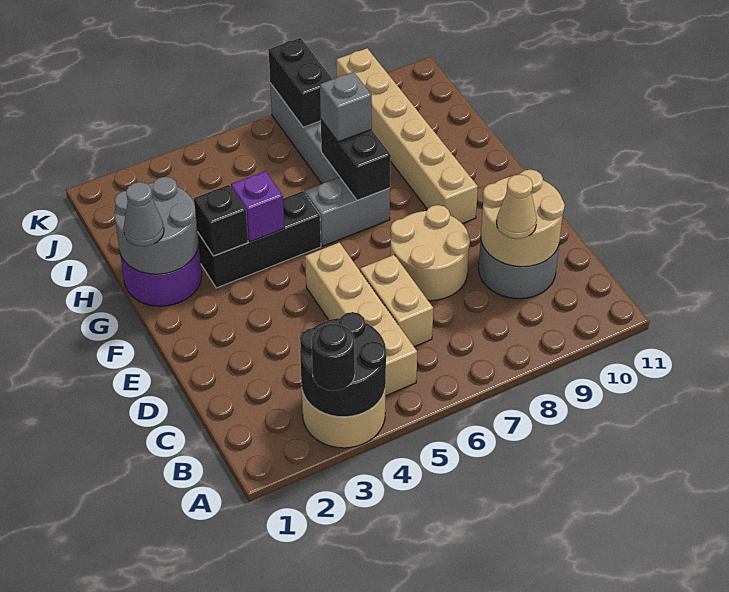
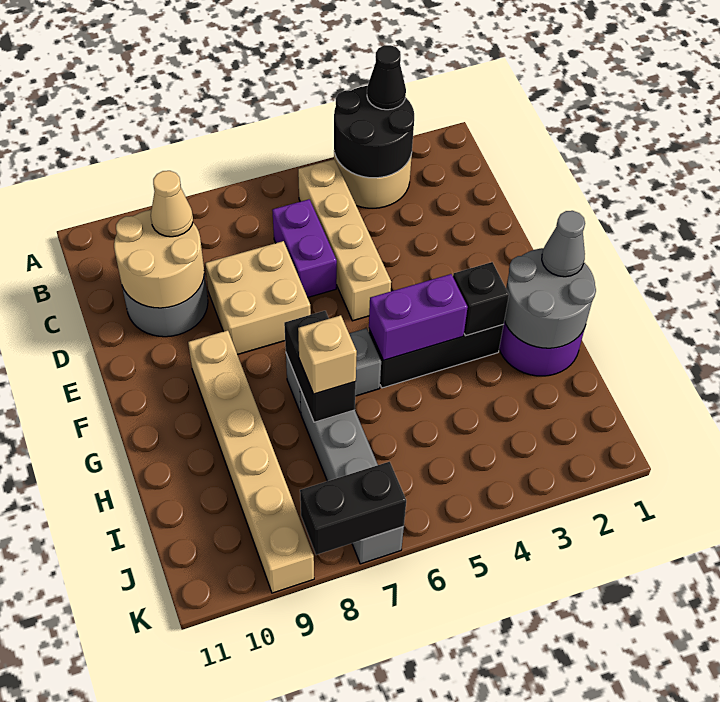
black round brick A3 level 3 -> black cone A3 level 3
tan brick C6:D6 level 1 -> purple brick C6:D6 level 1
tan round brick D7:E8 level 1 -> tan brick D7:E8 level 1
purple brick G4 level 2 -> purple brick G4:G5 level 2
grey brick H7 level 3 -> tan brick H7 level 3
black brick J7:K7 level 2 -> black brick K7:K8 level 2

